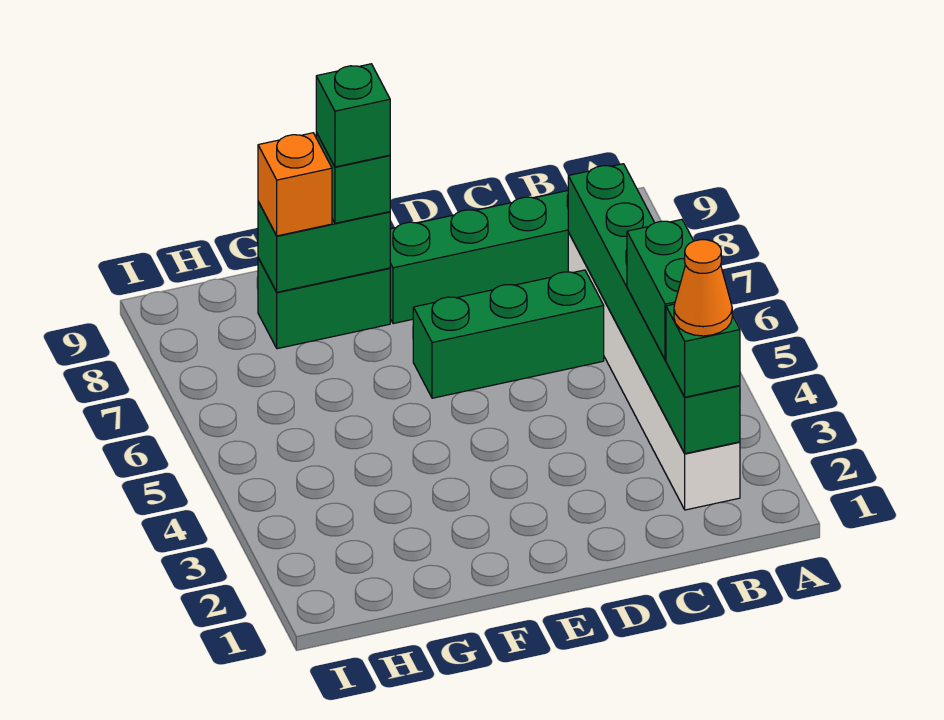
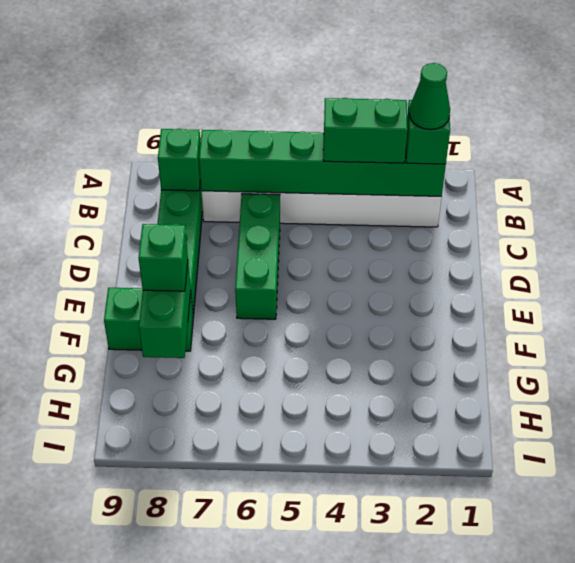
orange cone B2 level 4 -> green cone B2 level 4
green brick F8:G8 level 1 -> green brick F8:F9 level 1
green brick F8 level 4 -> green brick B8 level 2
orange brick G8 level 3 -> none

